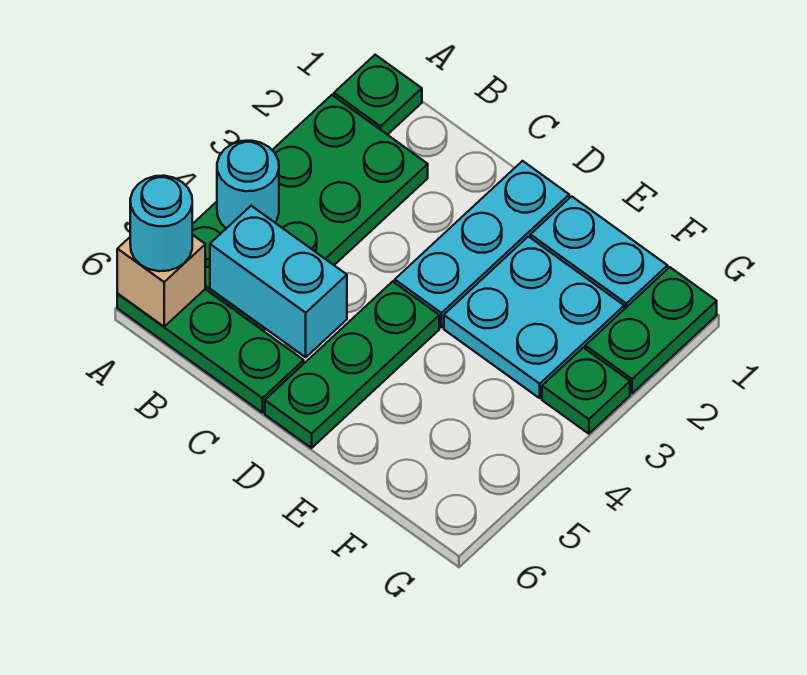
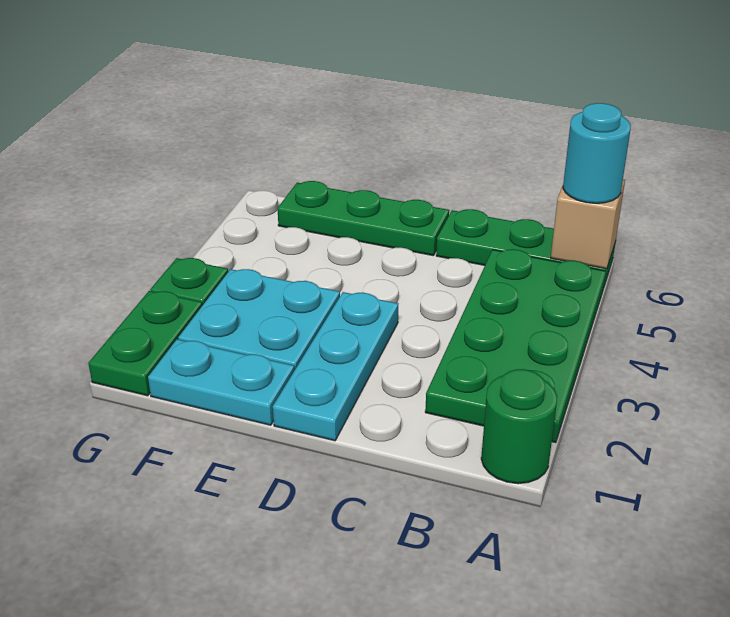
green plate A1 level 1 -> green round brick A1 level 1
cyan round brick A4 level 2 -> none
cyan brick B5:C5 level 2 -> none
green plate D4:D6 level 1 -> green plate D6:F6 level 1

